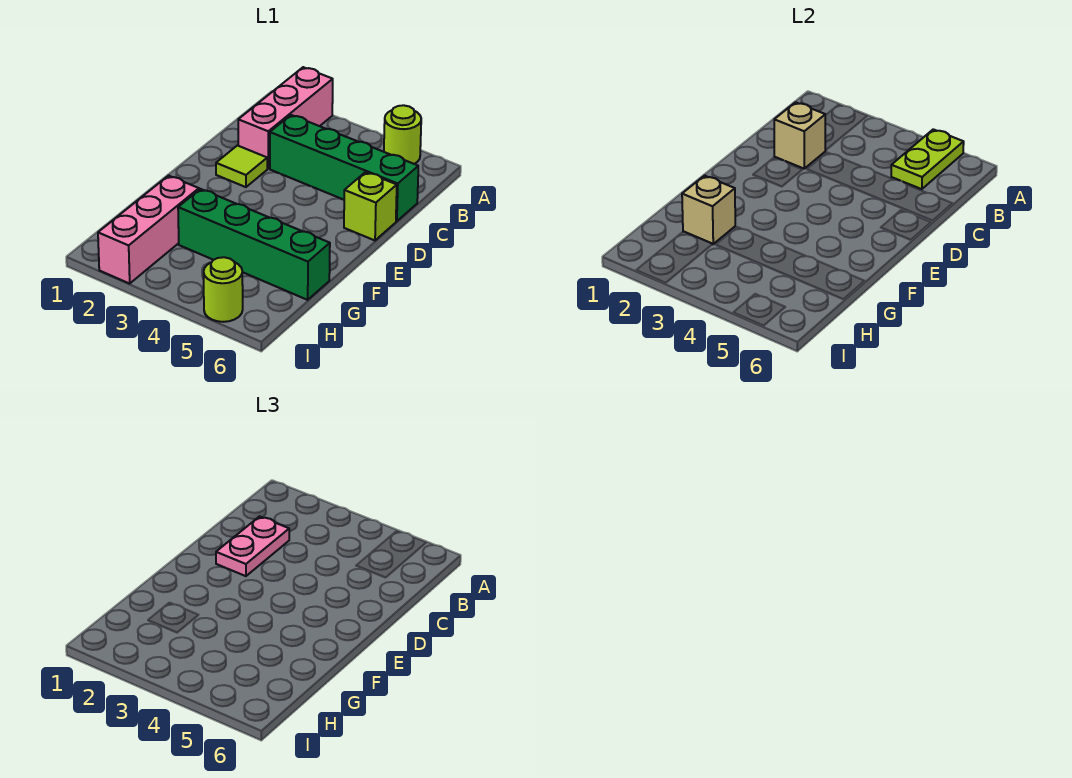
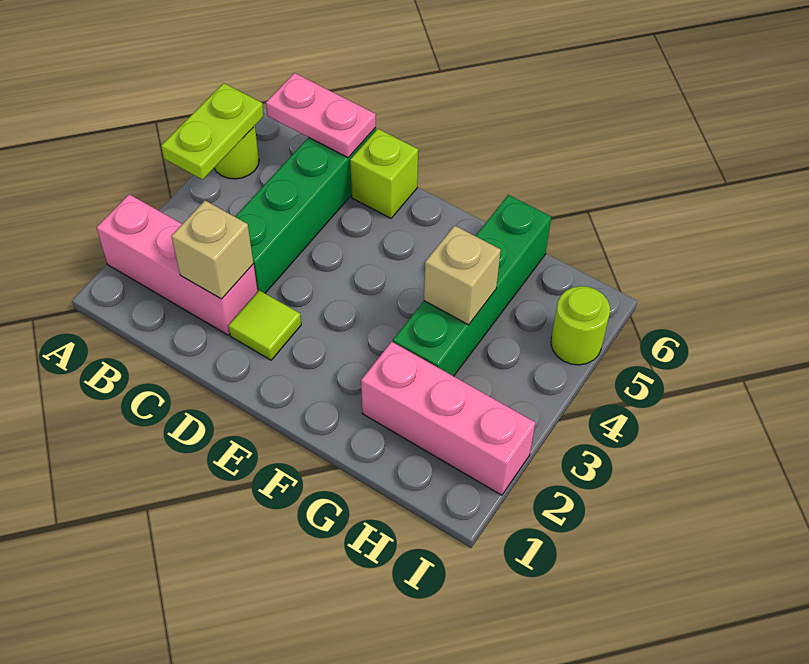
lime plate A5:B5 level 2 -> lime plate A4:A5 level 2
pink plate C2:D2 level 3 -> pink plate B6:C6 level 2
tan brick G2 level 2 -> tan brick G4 level 2

